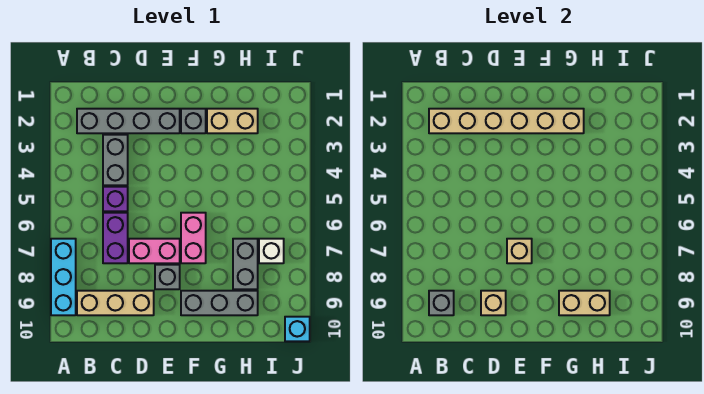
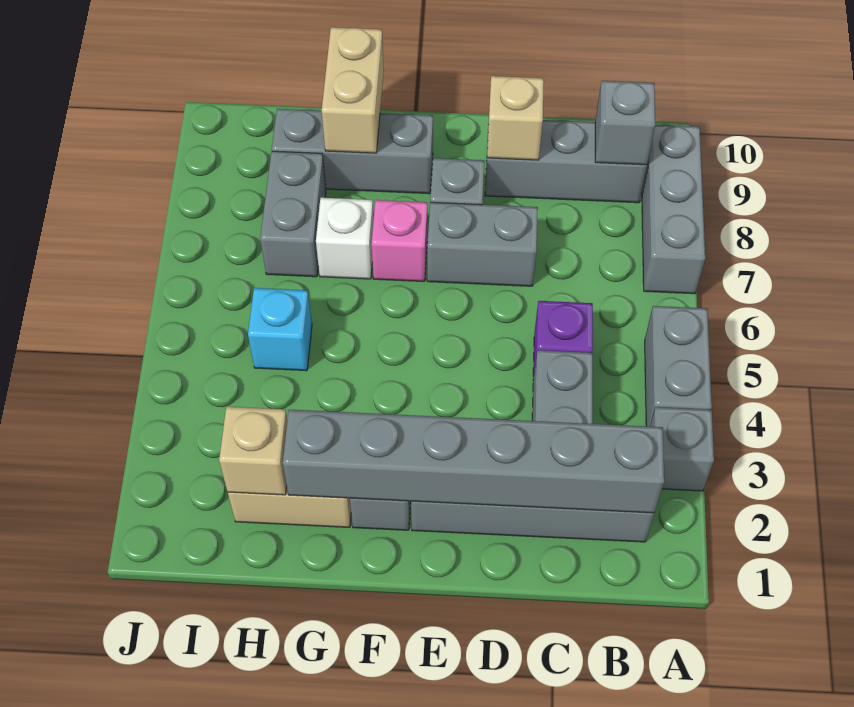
none -> grey brick A3 level 1
none -> grey brick A4:A5 level 1
cyan brick A7:A9 level 1 -> grey brick A7:A9 level 1
tan brick B2:G2 level 2 -> grey brick B2:G2 level 2
tan brick B9:D9 level 1 -> grey brick B9:D9 level 1
purple brick C6:C7 level 1 -> none
pink brick D7:E7 level 1 -> grey brick D7:E7 level 1
tan brick E7 level 2 -> tan brick H2 level 2
pink brick F6:F7 level 1 -> pink brick F7 level 1
tan brick G9:H9 level 2 -> tan brick G9:G10 level 2
white brick I7 level 1 -> white brick G7 level 1
cyan brick J10 level 1 -> cyan brick H5 level 1

